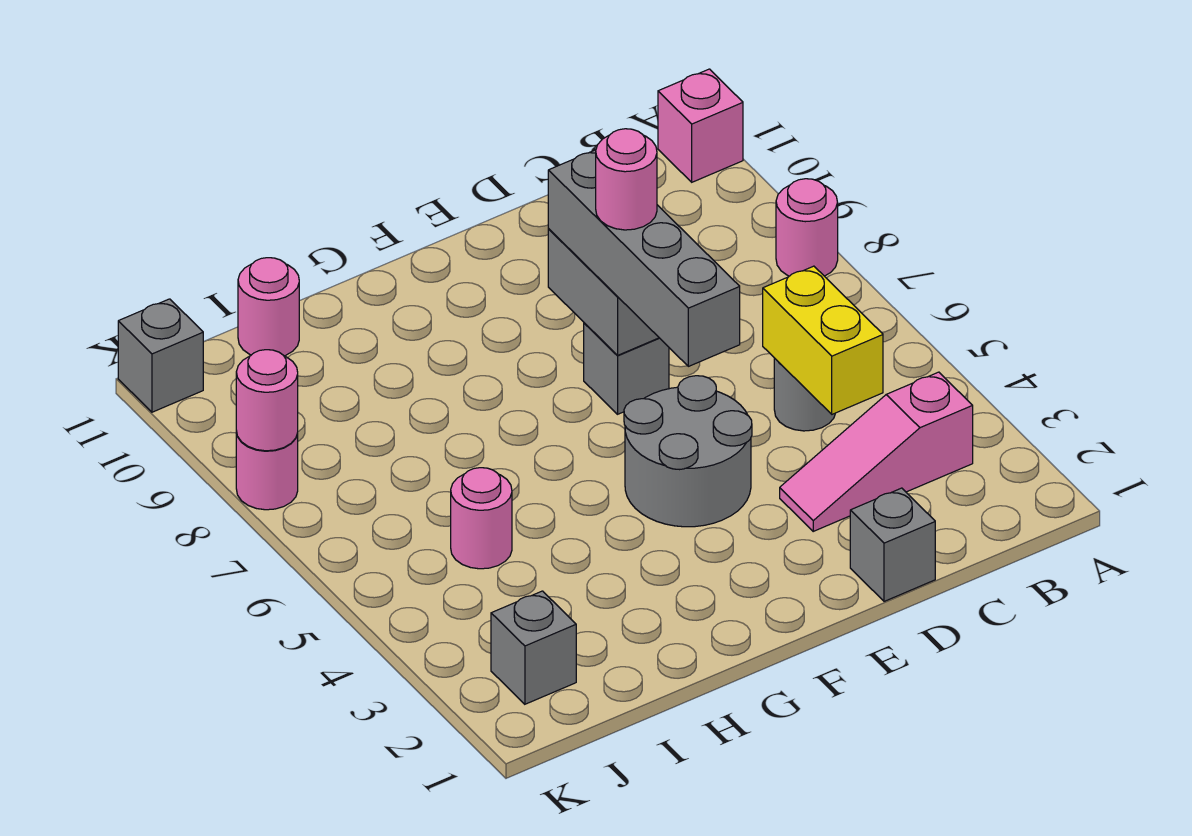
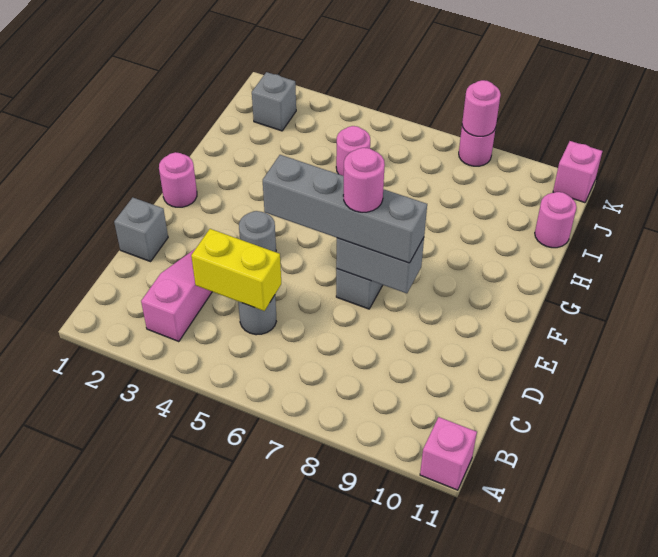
pink round brick A8 level 1 -> pink round brick F1 level 1
grey round brick E4:F5 level 1 -> grey round brick E4 level 1
grey brick K11 level 1 -> pink brick K11 level 1

